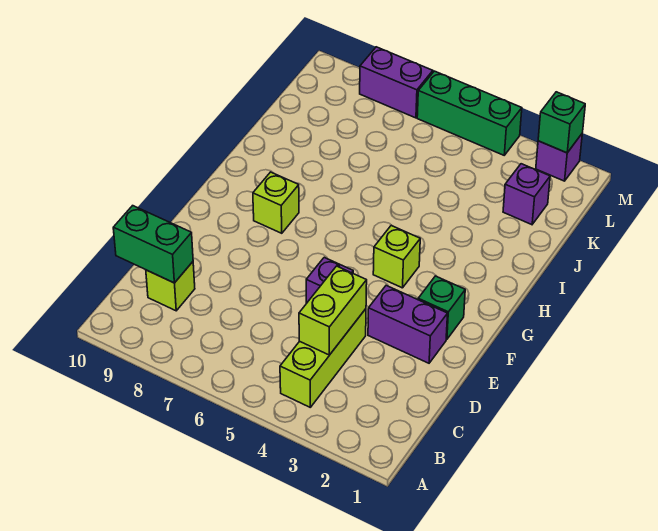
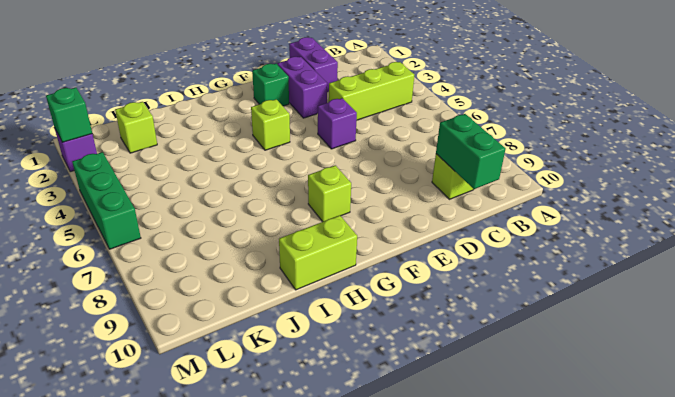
lime brick C4:D4 level 2 -> lime brick H10:I10 level 1
purple brick K2 level 1 -> lime brick K2 level 1
purple brick M7:M8 level 1 -> purple brick D1:D2 level 1

